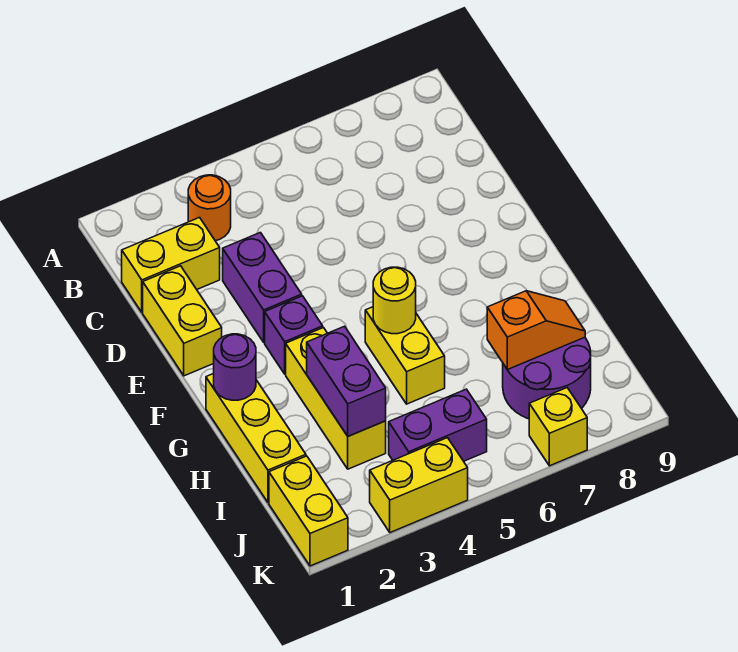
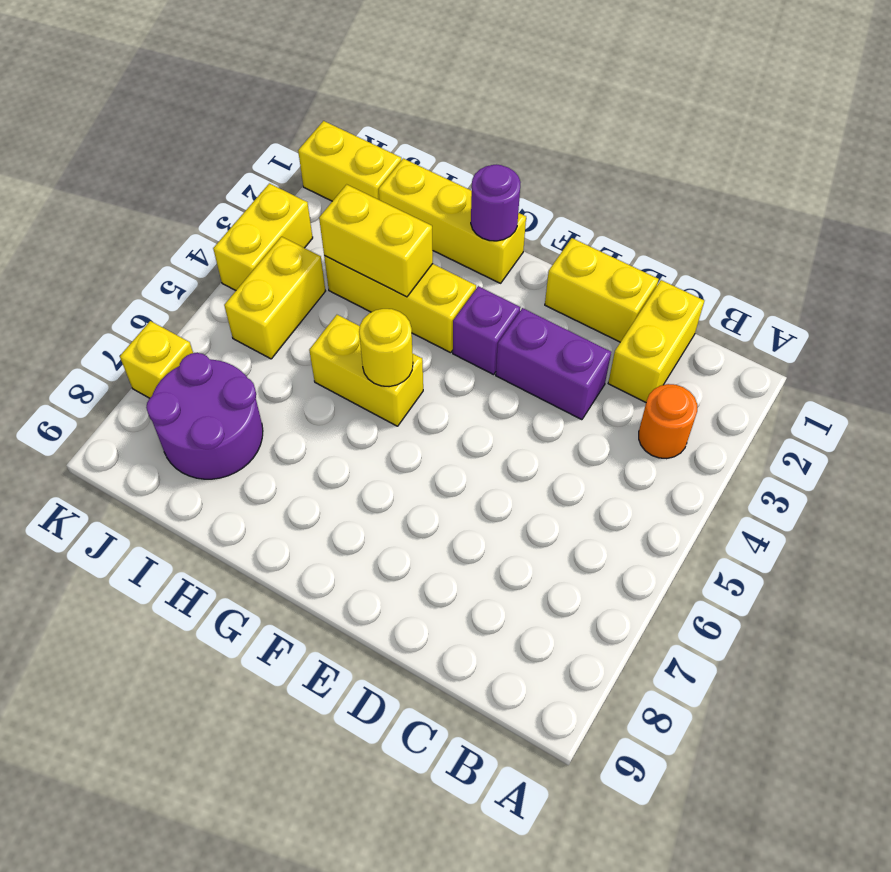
purple brick H3:I3 level 2 -> yellow brick H3:I3 level 2
orange slope I7:I8 level 2 top 7 -> none
purple brick J4:J5 level 1 -> yellow brick J4:J5 level 1

